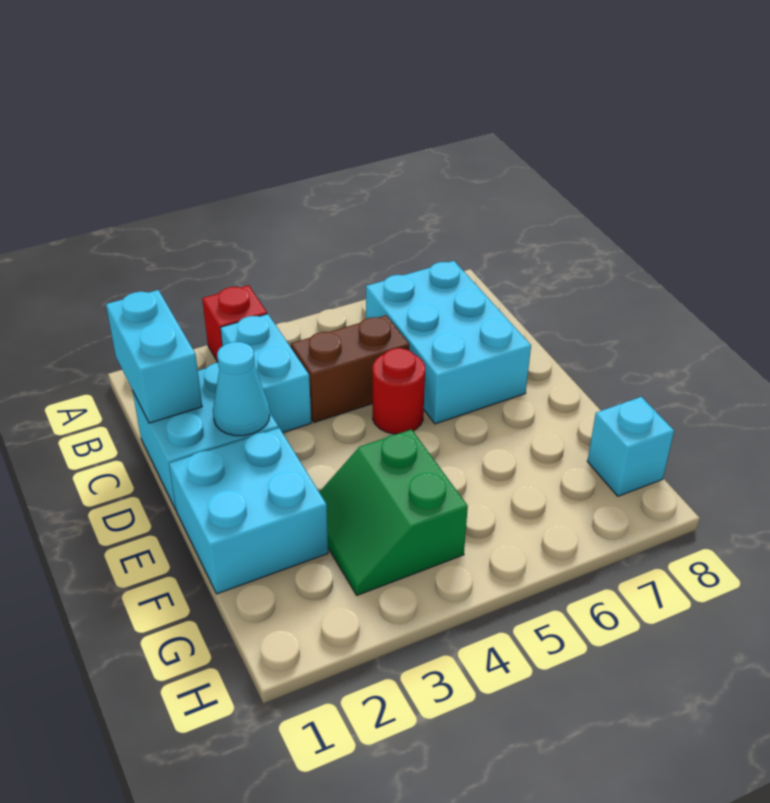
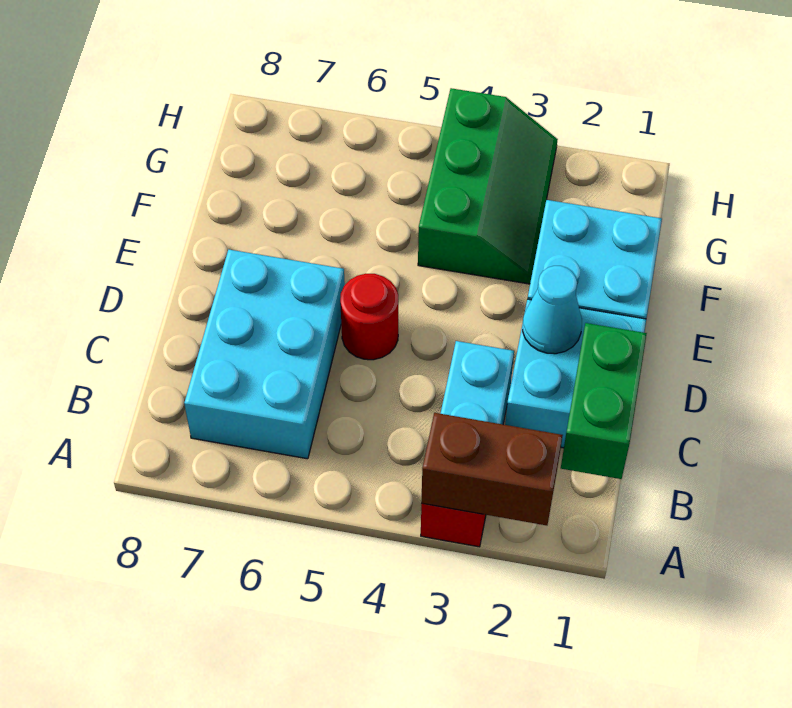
cyan brick B1:C1 level 2 -> green brick B1:C1 level 2
brown brick C4:C5 level 1 -> brown brick A2:A3 level 2
green slope F3:G4 level 1 top 4 -> green slope F3:H4 level 1 top 4
cyan brick G8 level 1 -> none

